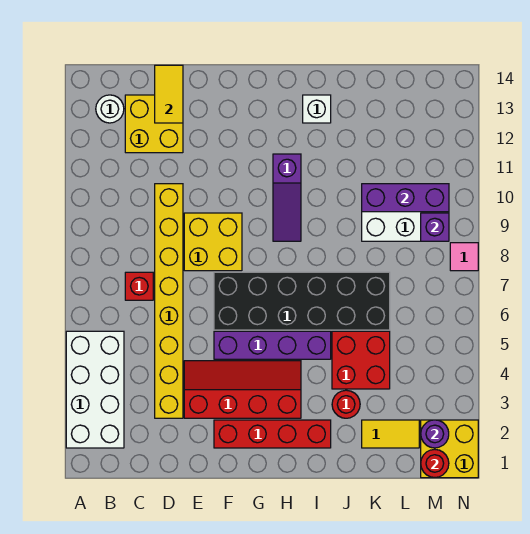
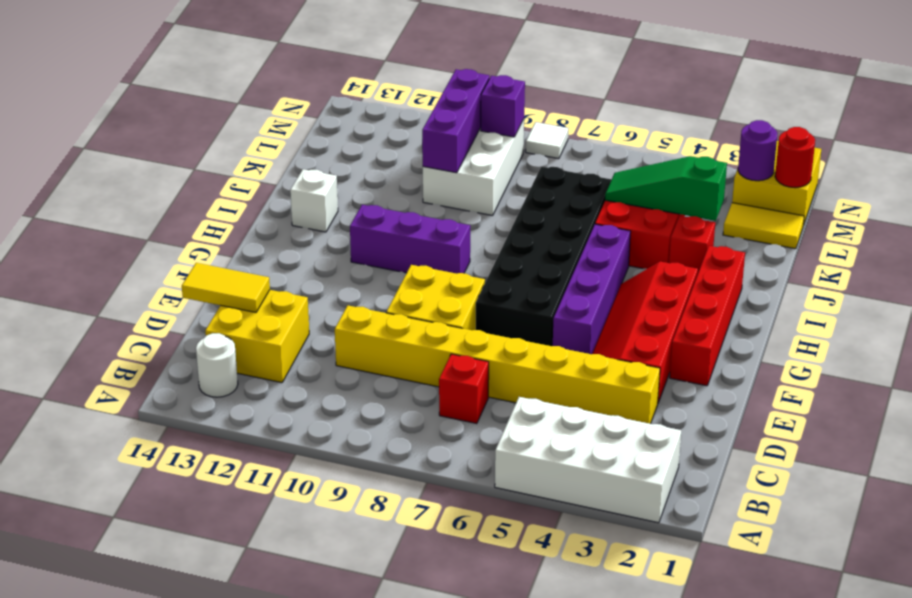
purple slope H9:H11 level 1 top 11 -> purple brick H9:H11 level 1
red round brick J3 level 1 -> red brick J3 level 1
yellow tile K2:L2 level 1 -> yellow tile L1:L2 level 1
none -> green slope K3:K5 level 2 top 3
pink tile N8 level 1 -> white tile N8 level 1

